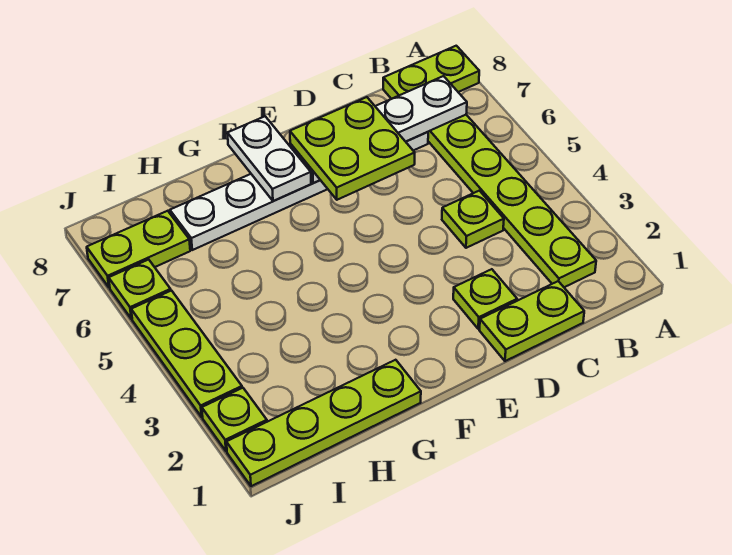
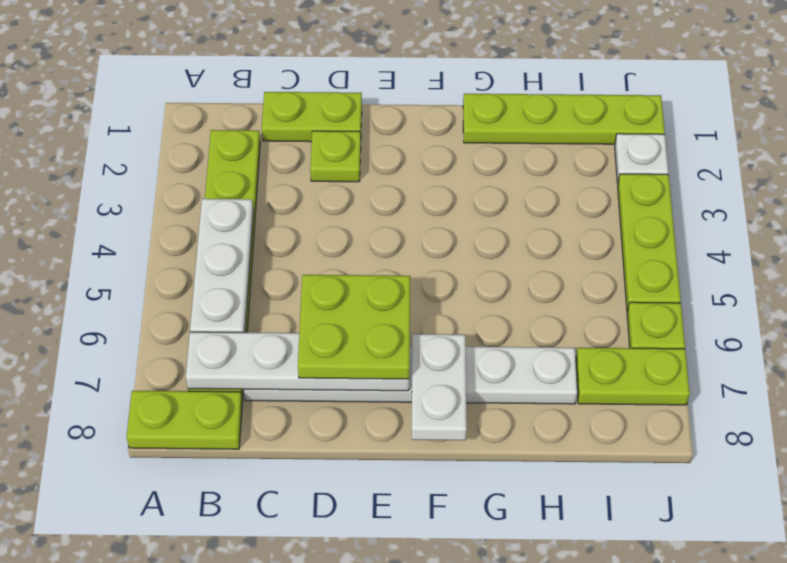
none -> white plate B4:B6 level 2
lime plate C4 level 1 -> none
lime plate J2 level 1 -> white plate J2 level 1

